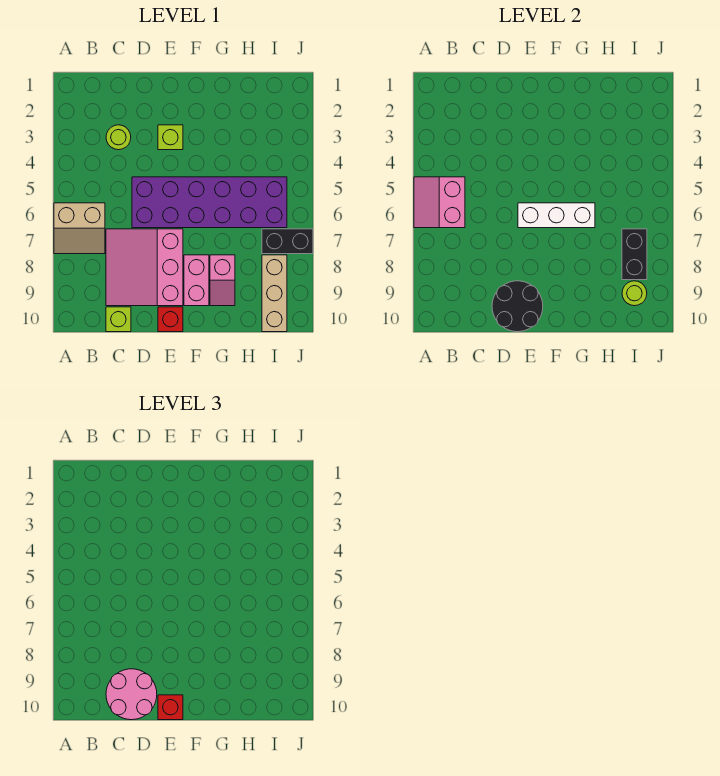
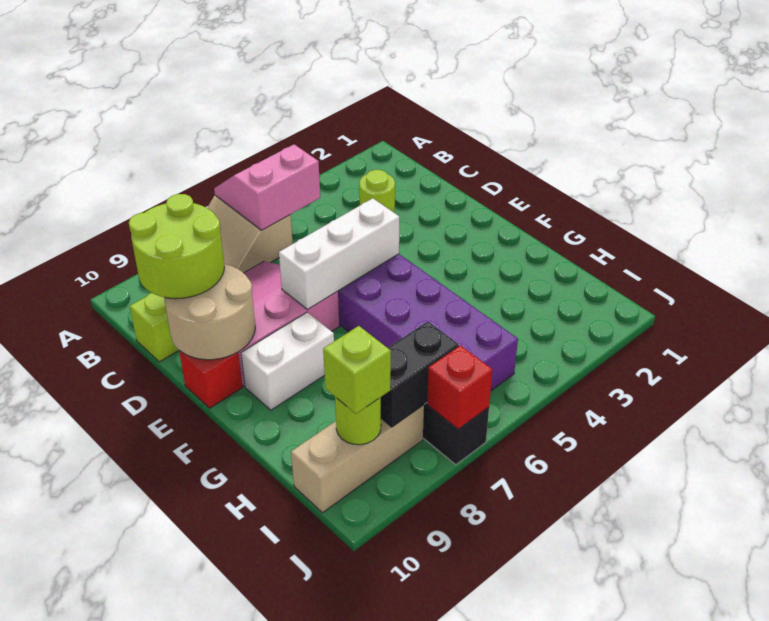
pink round brick C9:D10 level 3 -> lime round brick C9:D10 level 3
black round brick D9:E10 level 2 -> tan round brick D9:E10 level 2
lime brick E3 level 1 -> lime brick I9 level 3
white brick E6:G6 level 2 -> white brick E5:E7 level 2
red brick E10 level 3 -> red brick J7 level 2
pink brick F8:F9 level 1 -> white brick F8:F9 level 1
pink slope G8:G9 level 1 top 8 -> none

